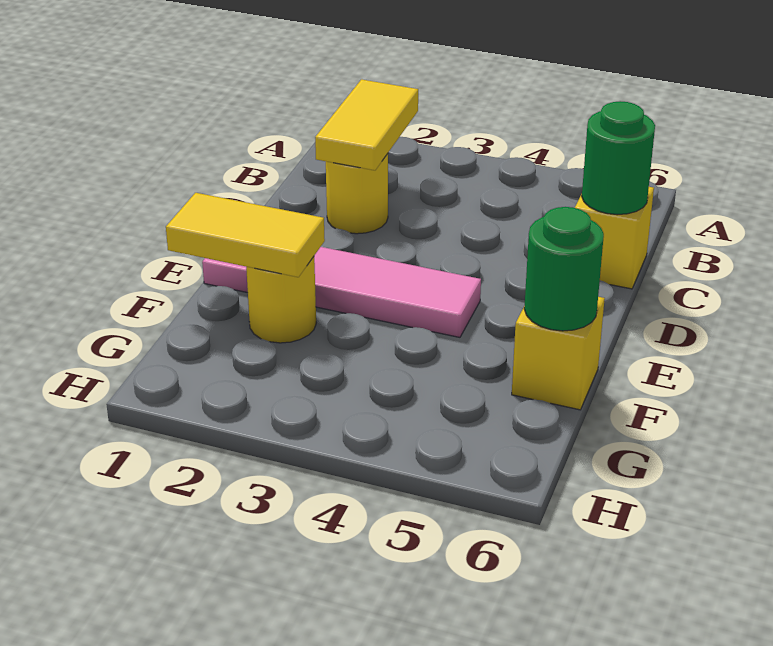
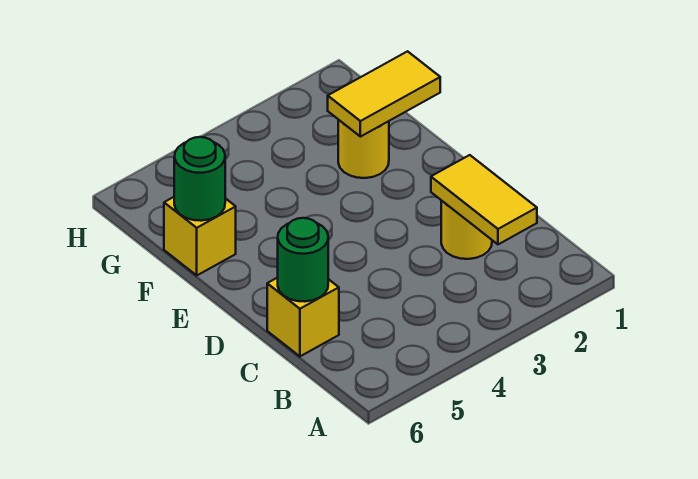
pink tile E1:E4 level 1 -> none

